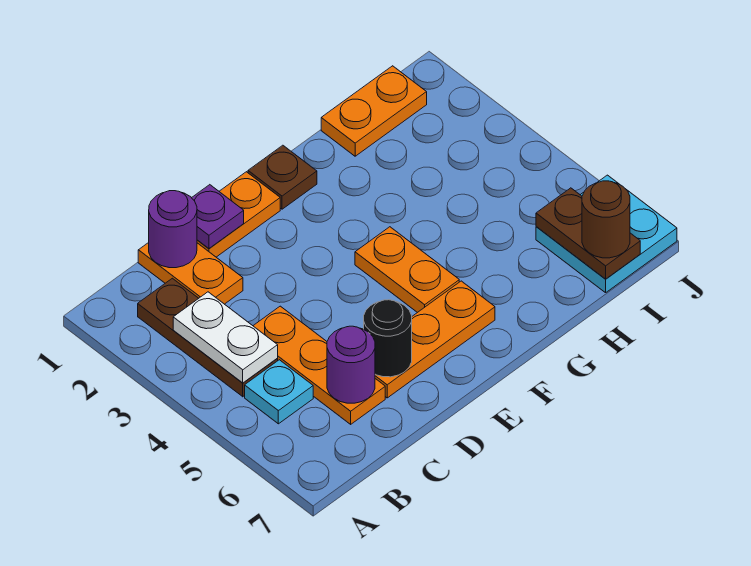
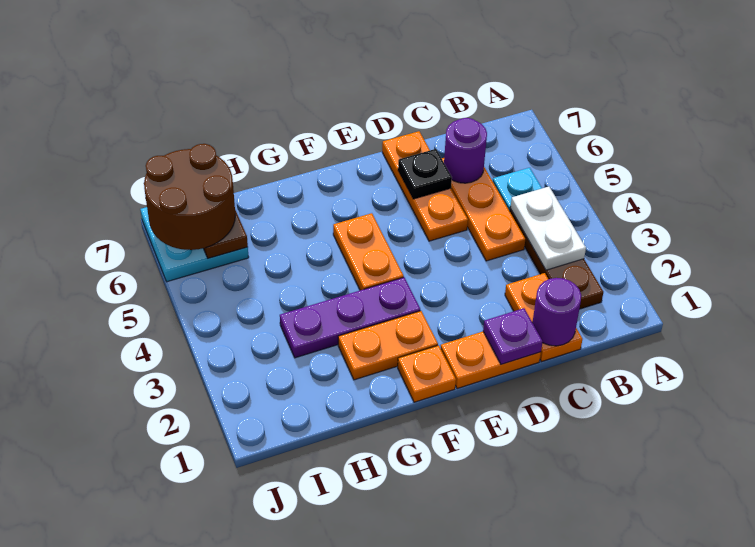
orange plate D6:F6 level 1 -> orange plate D5:D7 level 1
black round brick D6 level 2 -> black plate D6 level 2
brown plate F1 level 1 -> orange plate F1 level 1
none -> purple plate F3:H3 level 1
orange plate H1:I1 level 1 -> orange plate F2:G2 level 1
brown round brick I7 level 3 -> brown round brick I6:J7 level 3

